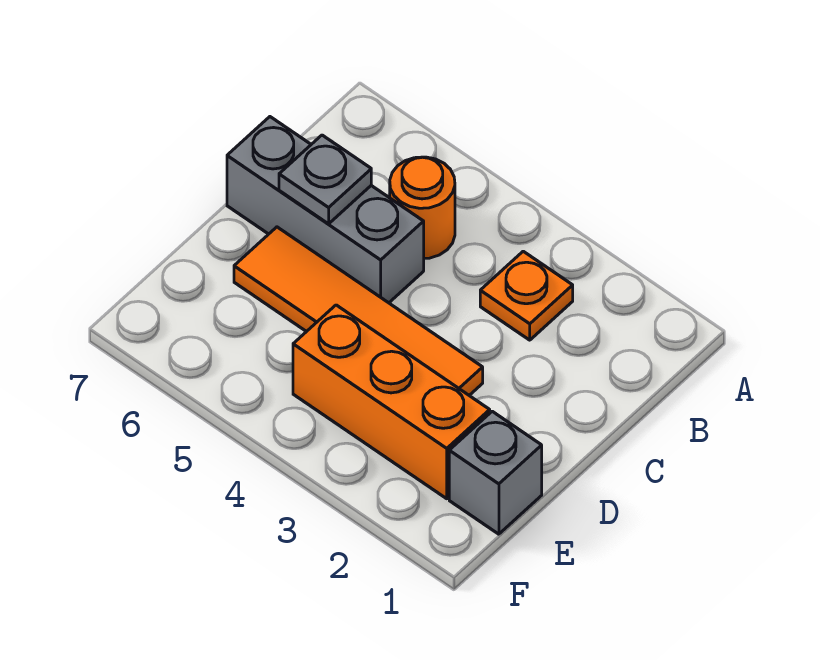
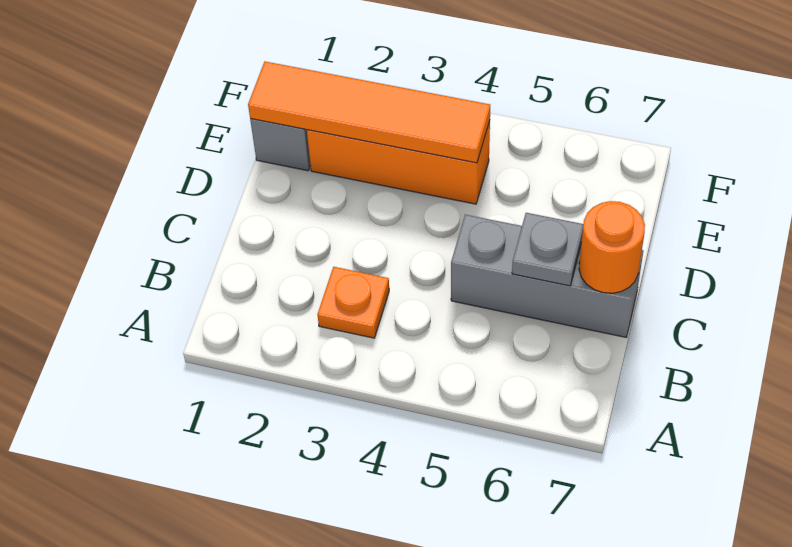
orange round brick B5 level 1 -> orange round brick C7 level 2
orange tile D3:D6 level 1 -> orange tile E1:E4 level 2

